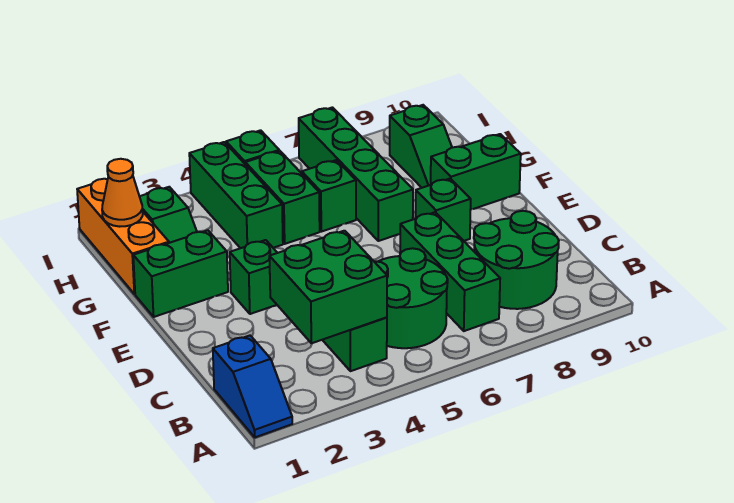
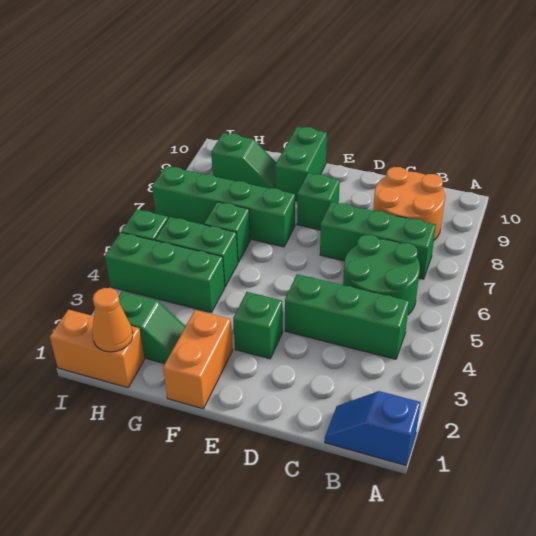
blue slope A1:B1 level 1 top B -> blue slope A1:B1 level 1 top A
green brick B3:C4 level 2 -> none
green round brick B8:C9 level 1 -> orange round brick B8:C9 level 1
green brick F1:F2 level 1 -> orange brick F1:F2 level 1
orange brick G1:I1 level 1 -> orange brick H1:I1 level 1

